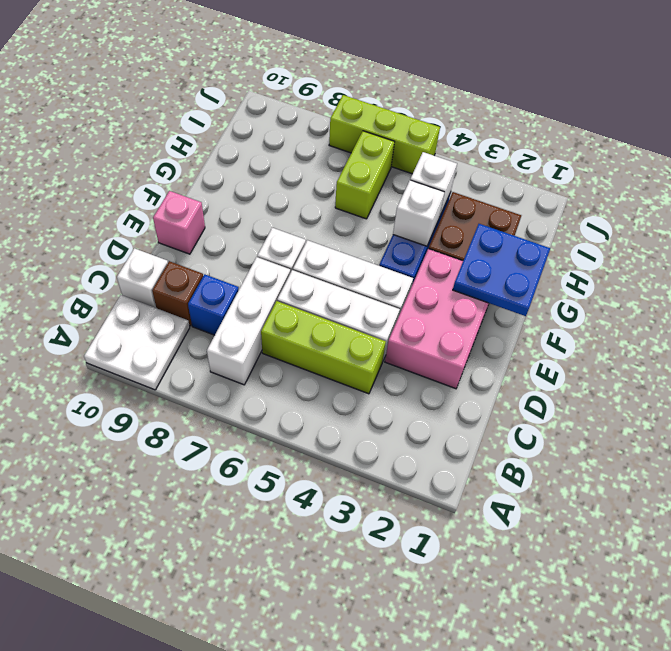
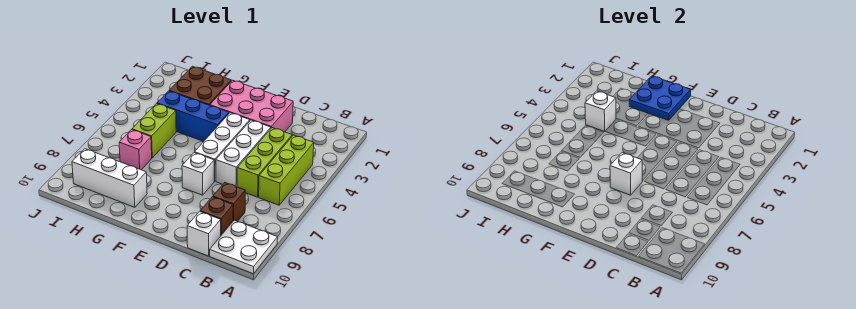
white brick B7:D7 level 1 -> white brick G9:I9 level 1
blue brick C8 level 1 -> brown brick C8 level 1
pink brick E10 level 1 -> pink brick H7 level 1
white brick G4 level 2 -> white brick E7 level 2
lime brick H6:I6 level 1 -> lime brick H5:H6 level 1
lime brick J5:J7 level 1 -> lime brick B4:B6 level 1

